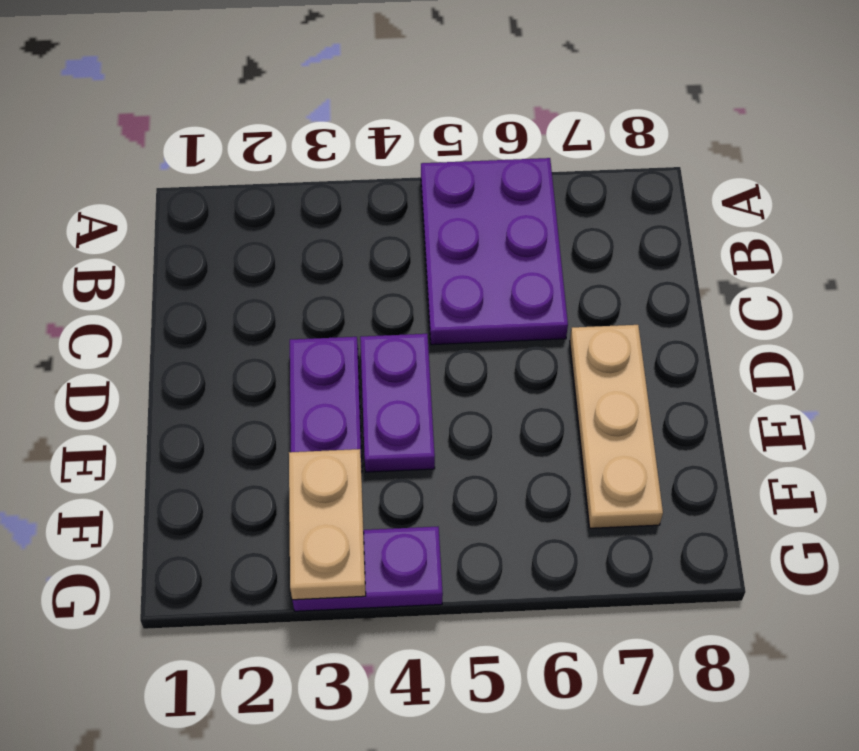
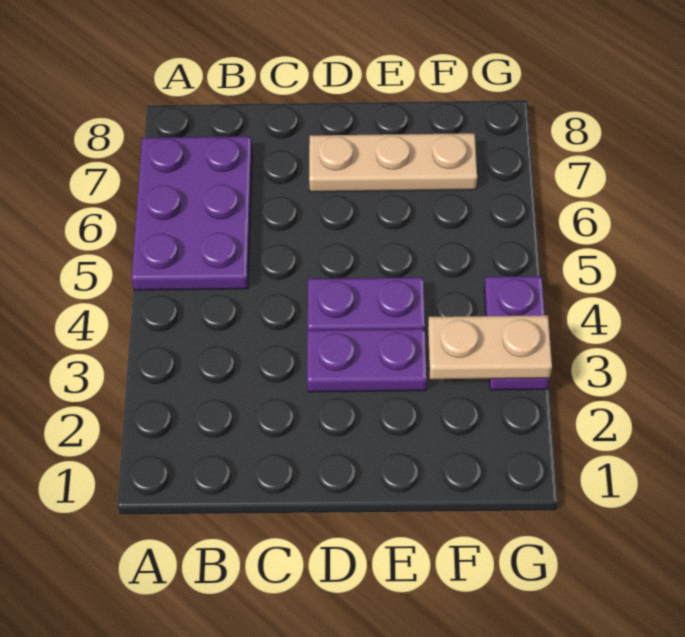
purple plate A5:C6 level 1 -> purple plate A5:B7 level 1

